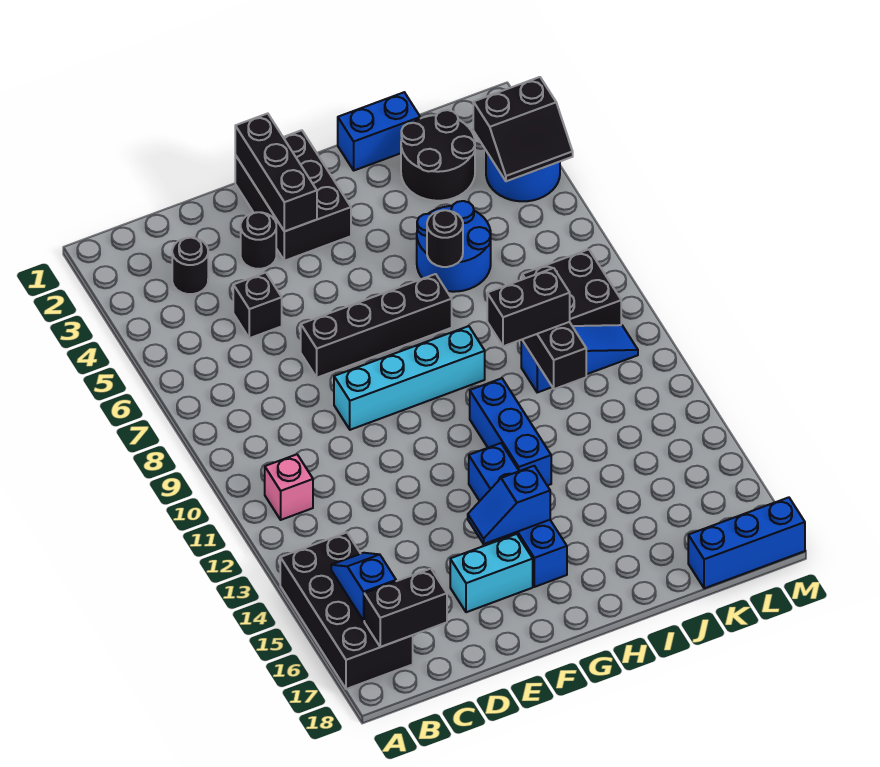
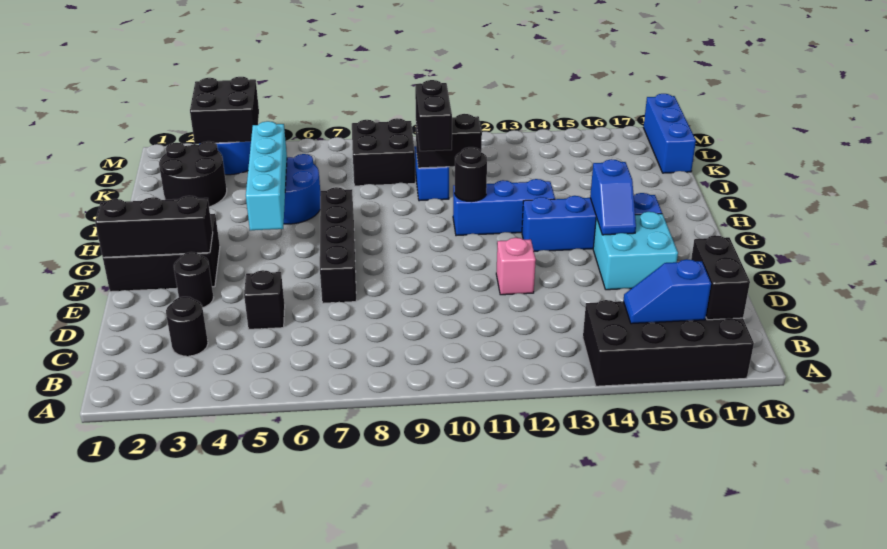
pink brick B11 level 1 -> pink brick E12 level 1
cyan brick E9:H9 level 1 -> cyan brick G5:J5 level 2
cyan brick E16:F16 level 1 -> cyan brick E15:F16 level 1
blue brick I1:J1 level 1 -> none
black round brick I6 level 2 -> black round brick H11 level 2
black slope L3:M4 level 2 top 3 -> black brick L3:M4 level 2

